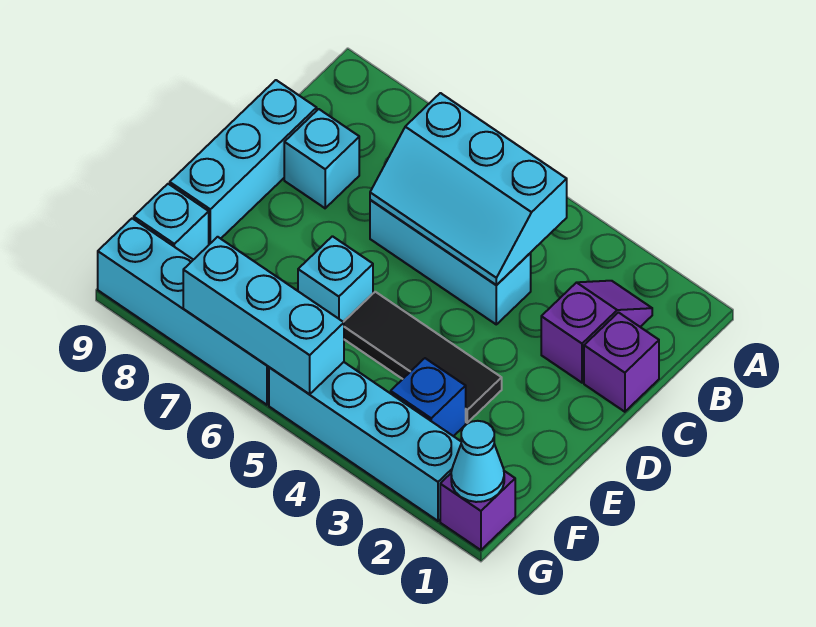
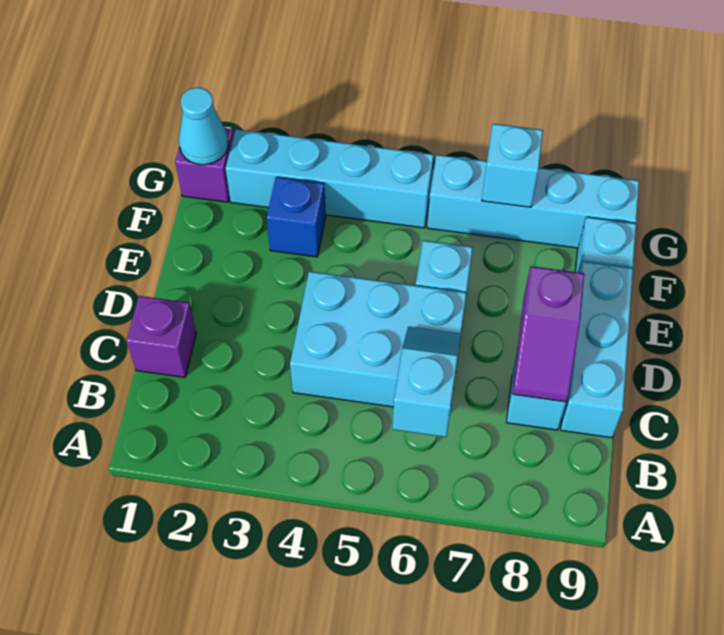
purple slope B2:C2 level 1 top C -> purple slope C8:D8 level 2 top D
cyan slope B4:C6 level 2 top B -> cyan slope B6:C6 level 2 top B
cyan brick C4:C6 level 1 -> cyan brick C4:D6 level 1
black tile E3:E5 level 1 -> none
cyan brick G5:G7 level 2 -> cyan brick G7 level 2

